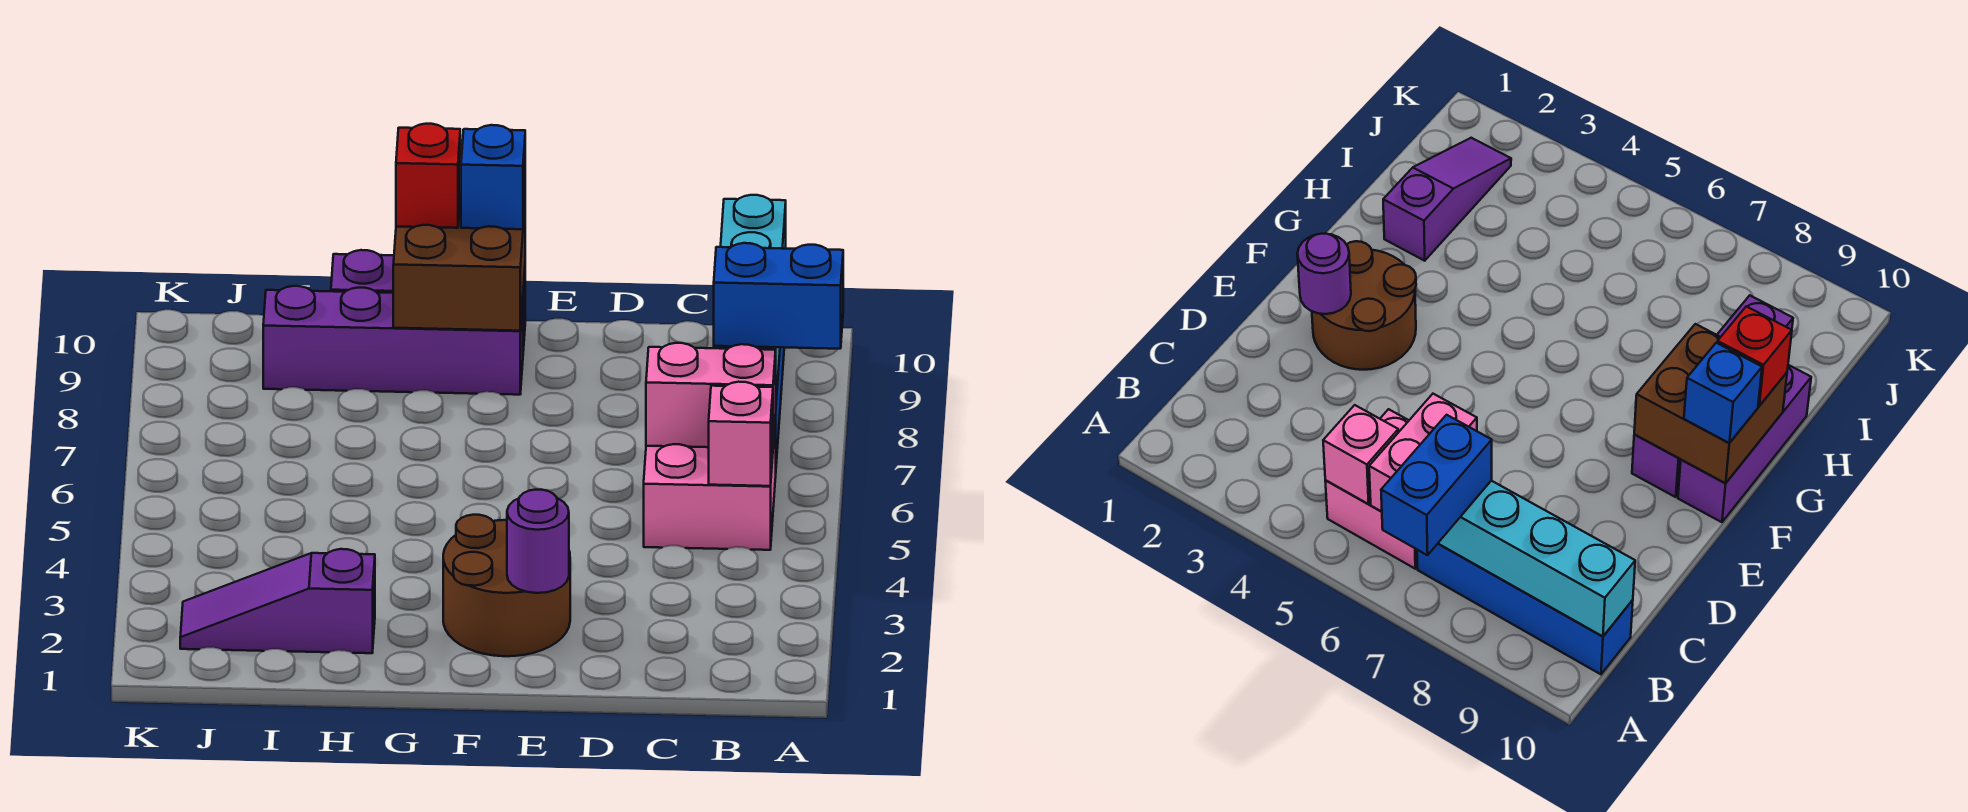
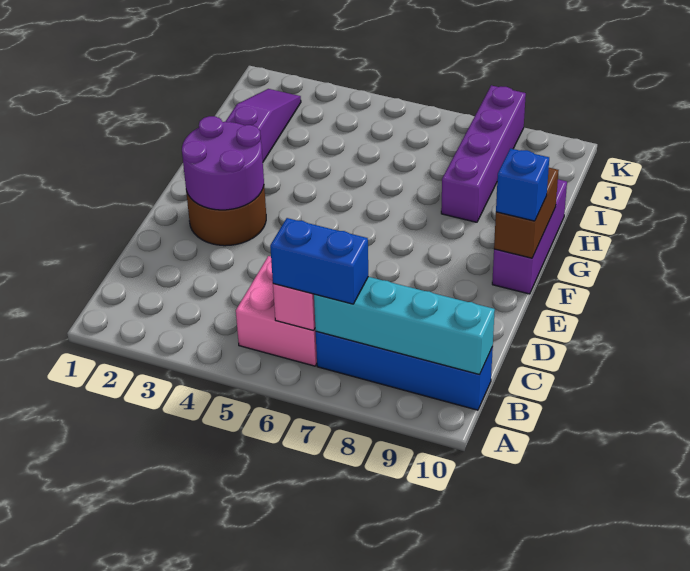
blue brick A7:B7 level 3 -> blue brick B6:B7 level 3
pink brick B5 level 2 -> none
purple round brick E2 level 2 -> purple round brick E2:F3 level 2
purple brick F9:I9 level 1 -> purple brick H8:K8 level 1
brown brick F9:G10 level 2 -> brown brick F10:G10 level 2
red brick G10 level 3 -> none

